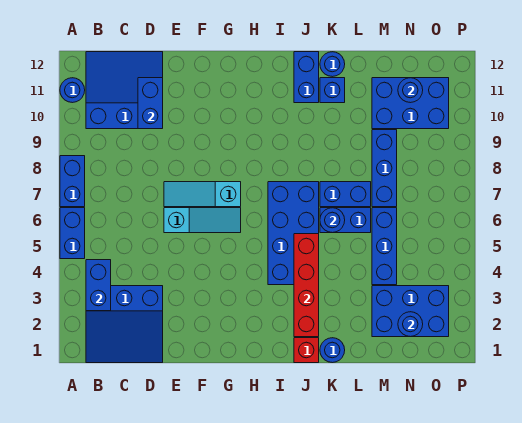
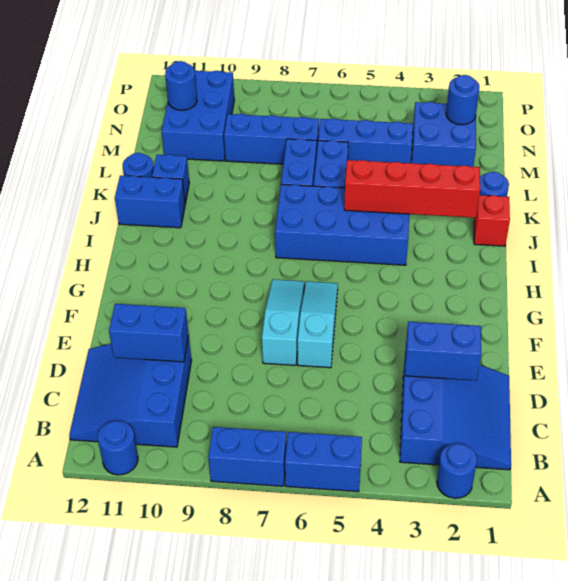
blue brick B3:B4 level 2 -> blue brick D2:D3 level 2
cyan slope E7:G7 level 1 top G -> cyan slope E7:G7 level 1 top E
blue round brick K6 level 2 -> blue round brick A2 level 1
blue brick M2:O3 level 1 -> blue brick M2:N3 level 1

